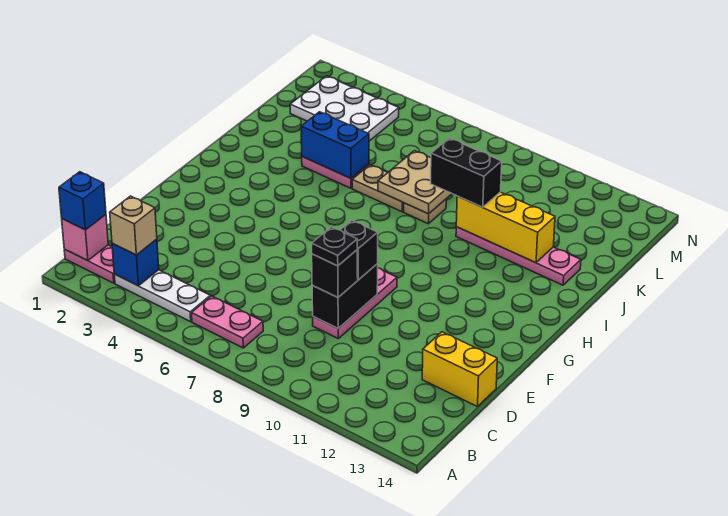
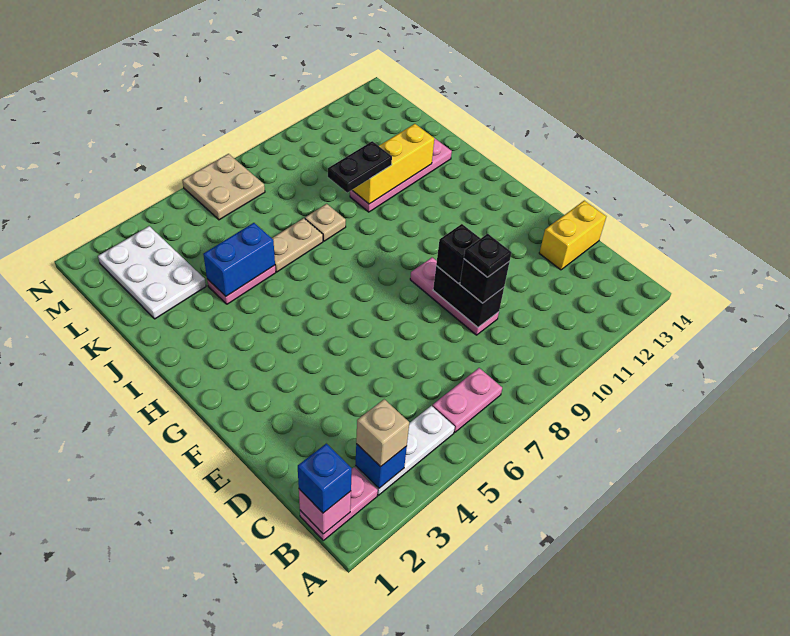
tan plate J7:K8 level 2 -> tan plate M6:N7 level 1
black brick J9:J10 level 3 -> black plate J9:J10 level 3
white plate L2:M4 level 1 -> white plate K2:M3 level 1

